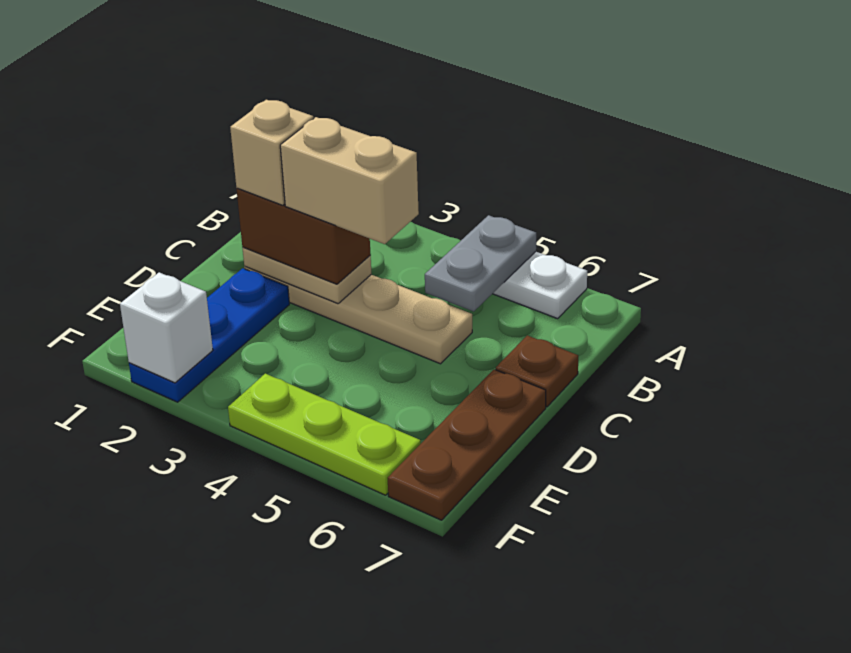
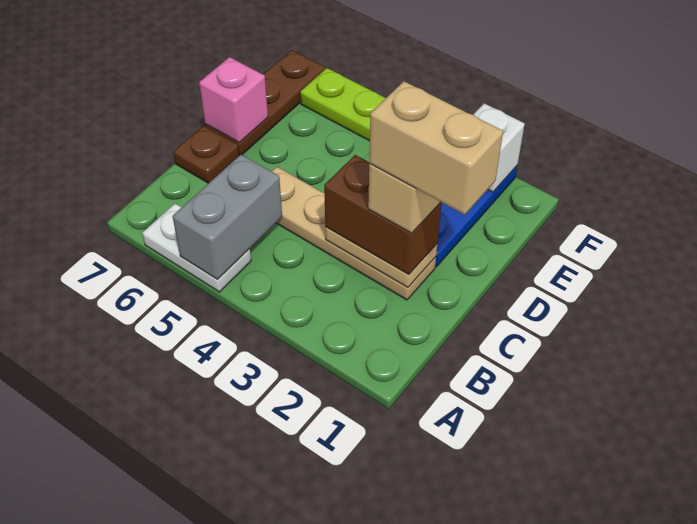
grey plate A5:B5 level 2 -> grey brick A5:B5 level 2
tan brick C3:C4 level 4 -> tan brick C1:C2 level 5
none -> pink brick D7 level 2

